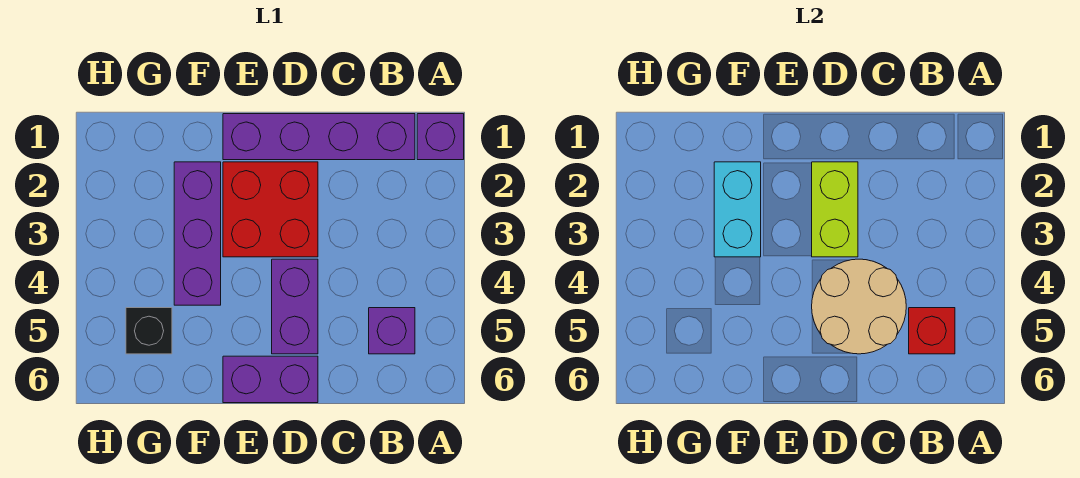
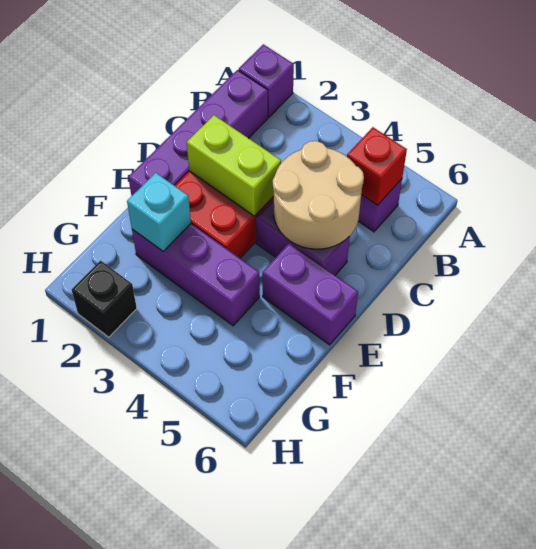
purple brick D6:E6 level 1 -> purple brick E5:E6 level 1
cyan brick F2:F3 level 2 -> cyan brick F2 level 2
black brick G5 level 1 -> black brick H2 level 1

